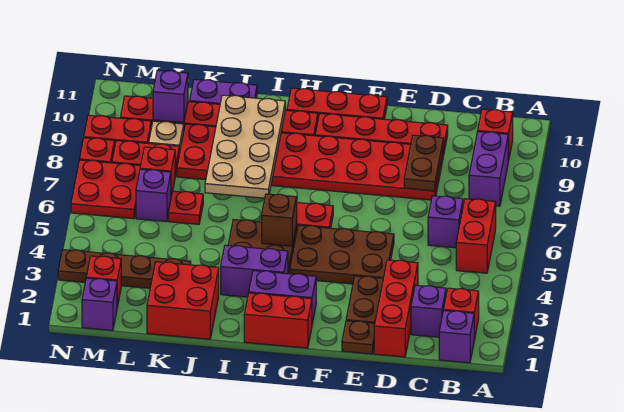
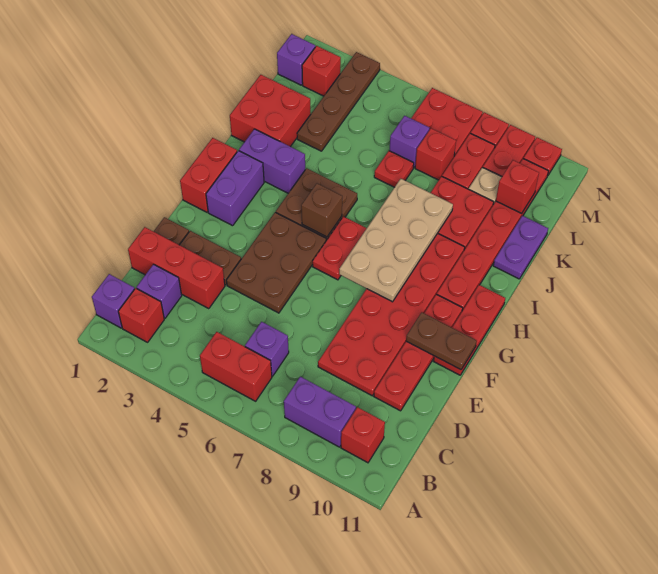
brown plate D8:D9 level 2 -> brown plate F10:F11 level 2
purple brick H3:I3 level 1 -> purple brick I2:I3 level 1
tan plate I7:J10 level 2 -> tan plate G7:J8 level 2
purple brick L10 level 2 -> red brick L10 level 2
none -> red plate N10 level 1

